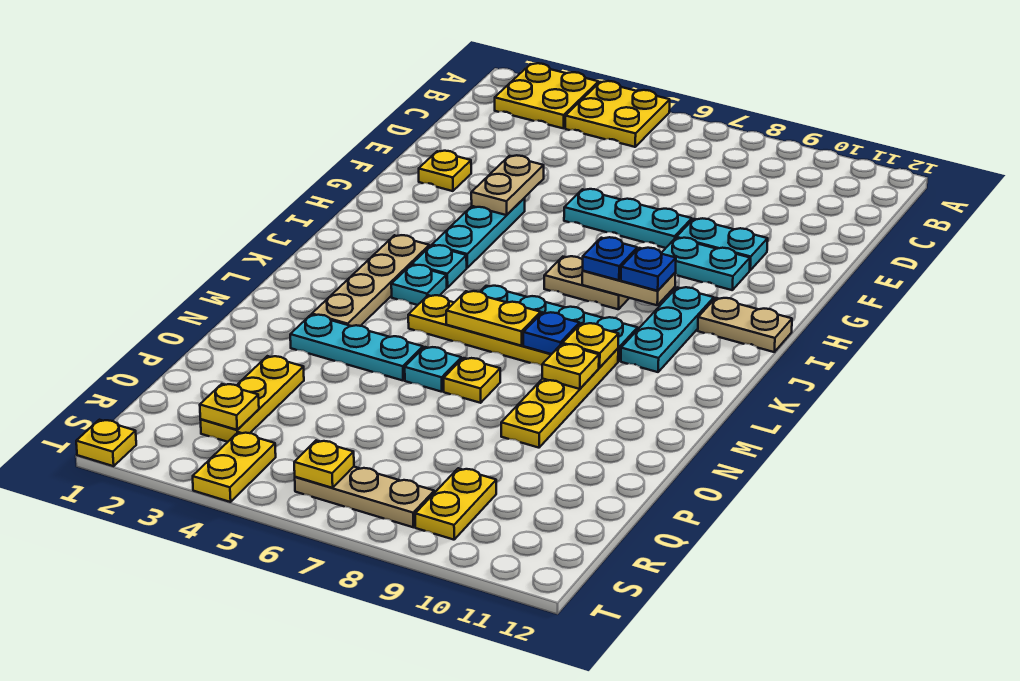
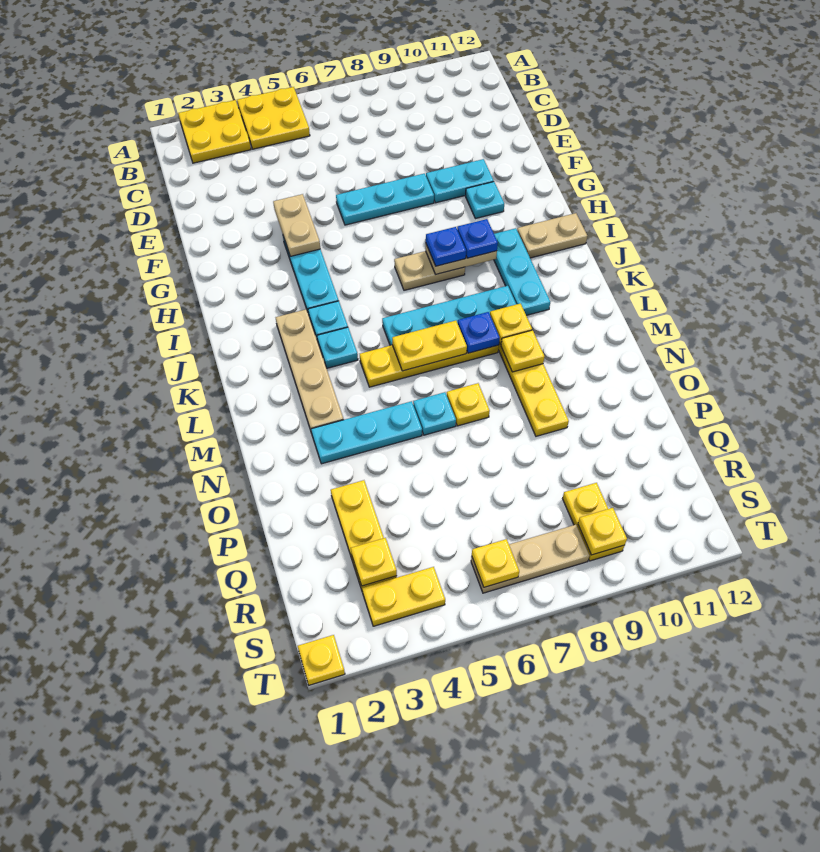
yellow plate F2 level 1 -> yellow plate S9 level 2
cyan plate G9:G10 level 1 -> cyan plate G10 level 1
yellow plate S4:T4 level 1 -> yellow plate S3:S4 level 1

